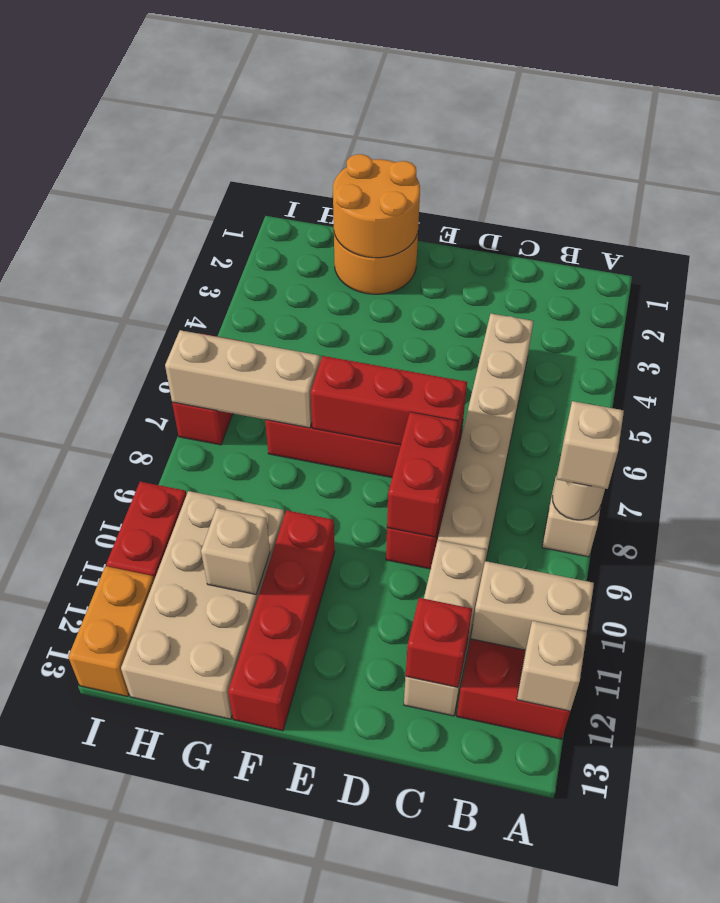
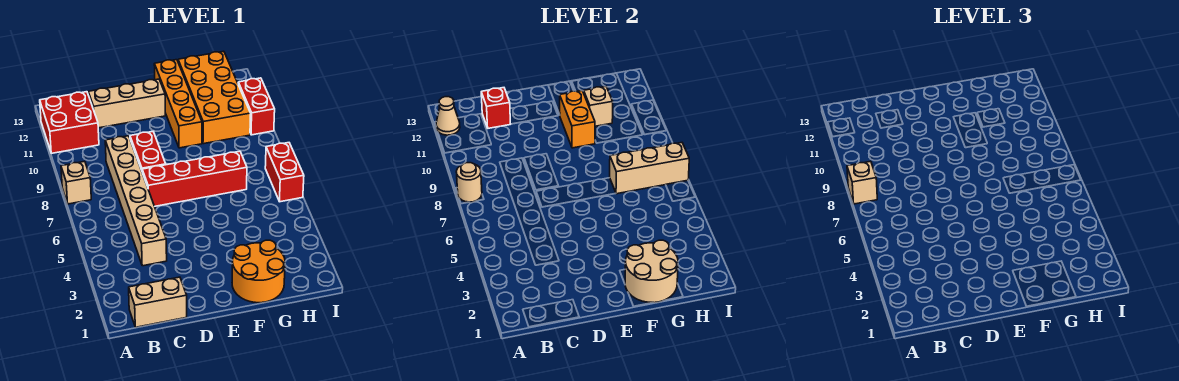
tan brick A11:B11 level 2 -> tan brick B1:C1 level 1
tan brick A12 level 2 -> tan cone A12 level 2
tan brick C10:C12 level 1 -> tan brick C12:E12 level 1
red brick D7:F7 level 2 -> none
red brick D8:D9 level 2 -> none
orange round brick F1:G2 level 2 -> tan round brick F1:G2 level 2
red brick F10:F13 level 1 -> orange brick F10:F13 level 1
tan brick G10:H13 level 1 -> orange brick G10:H13 level 1
orange brick I12:I13 level 1 -> orange brick F10:F11 level 2

